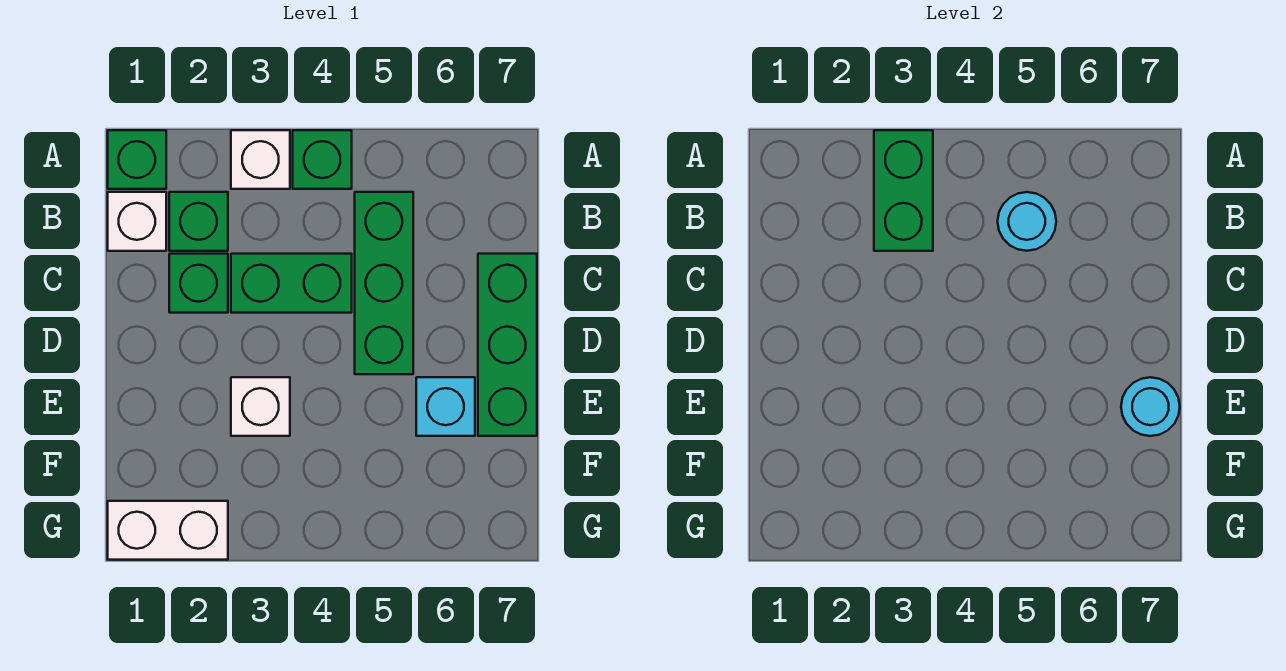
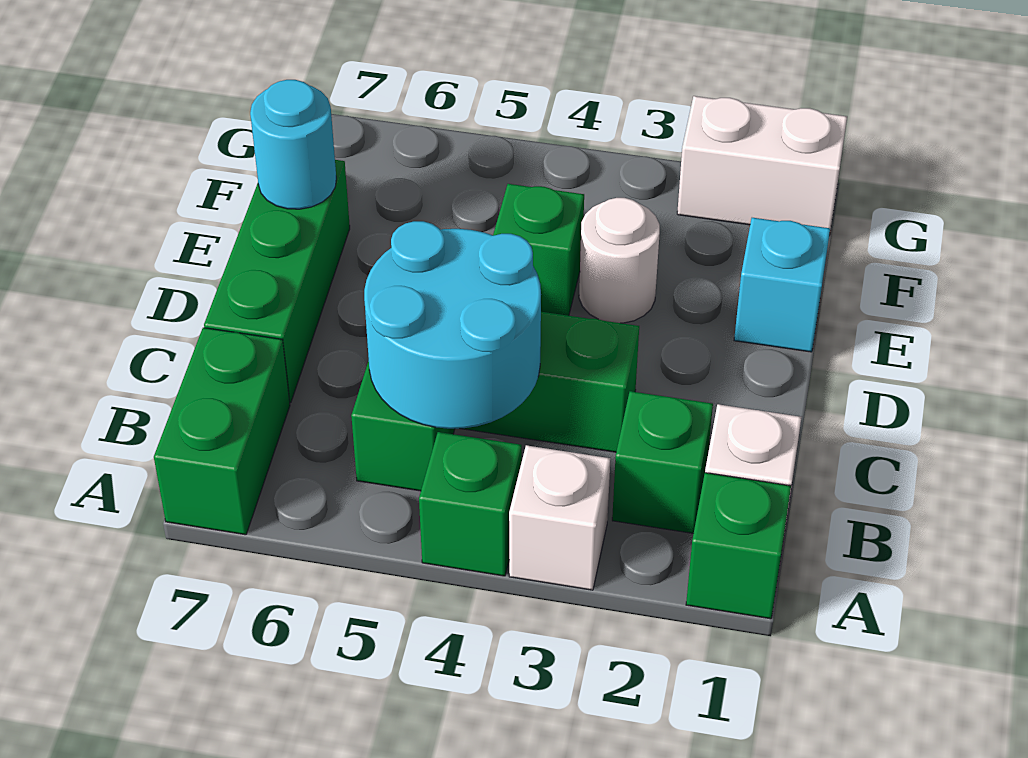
green brick A3:B3 level 2 -> green brick A7:B7 level 1
cyan round brick B5 level 2 -> cyan round brick B4:C5 level 2
green brick C2 level 1 -> green brick E4 level 1
white brick E3 level 1 -> white round brick E3 level 1
cyan brick E6 level 1 -> cyan brick E1 level 1

